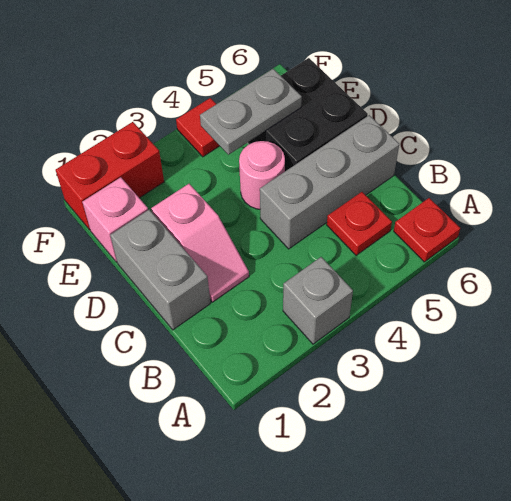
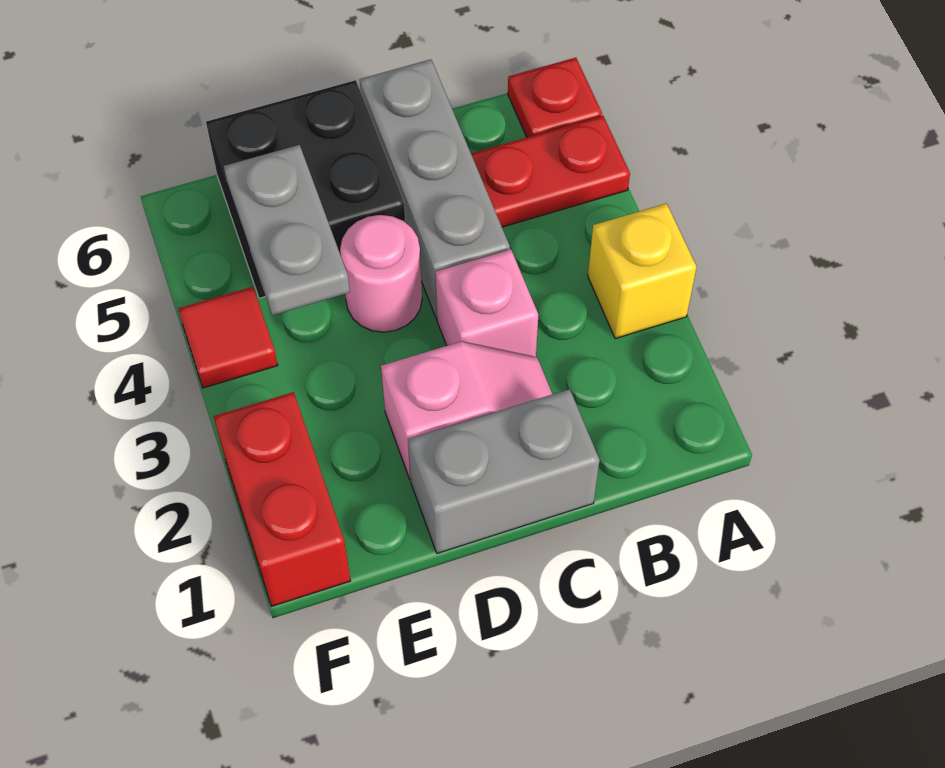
grey brick A3 level 1 -> yellow brick A3 level 1
red plate B5 level 1 -> red plate A5:B5 level 1
pink brick E1 level 1 -> pink brick C3 level 1

